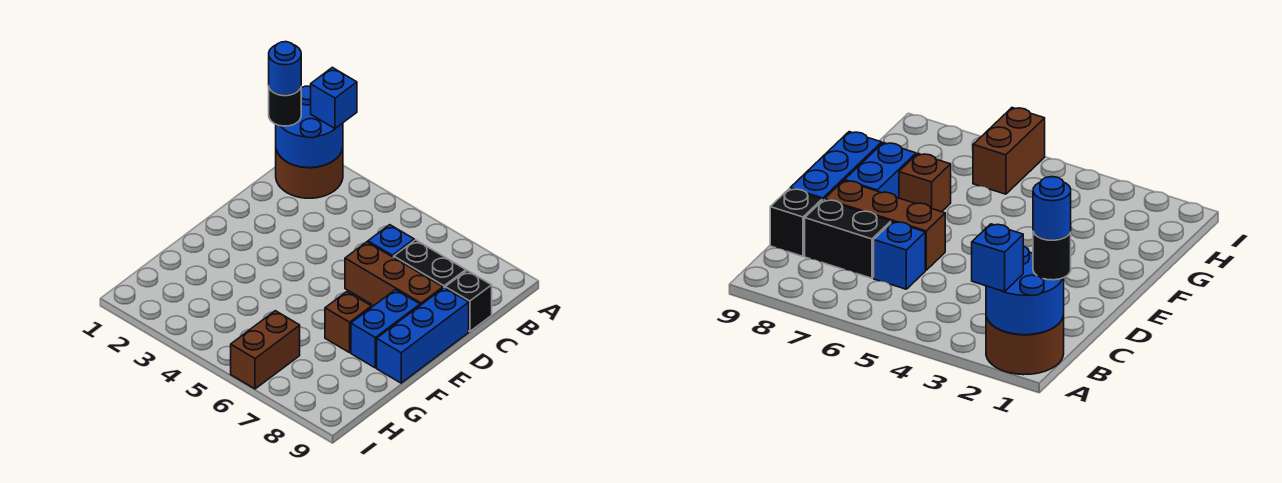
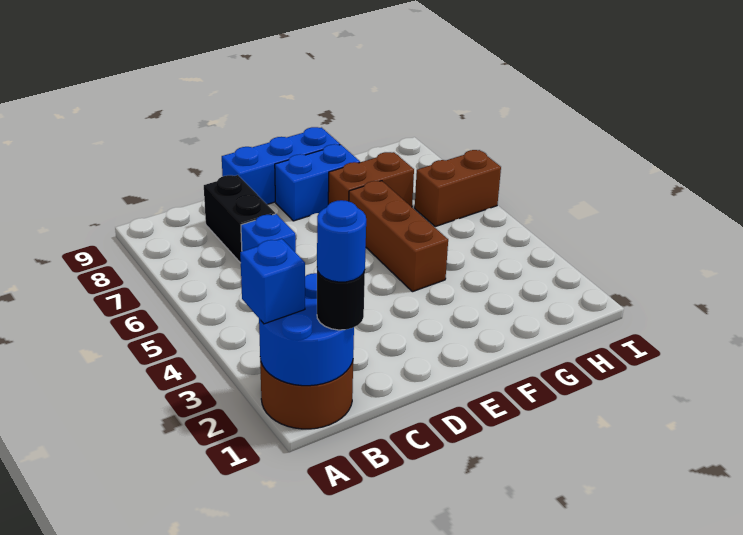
black brick C9 level 1 -> none
brown brick D6:D8 level 1 -> brown brick F4:F6 level 1
brown brick F7 level 1 -> brown brick F7:G7 level 1

